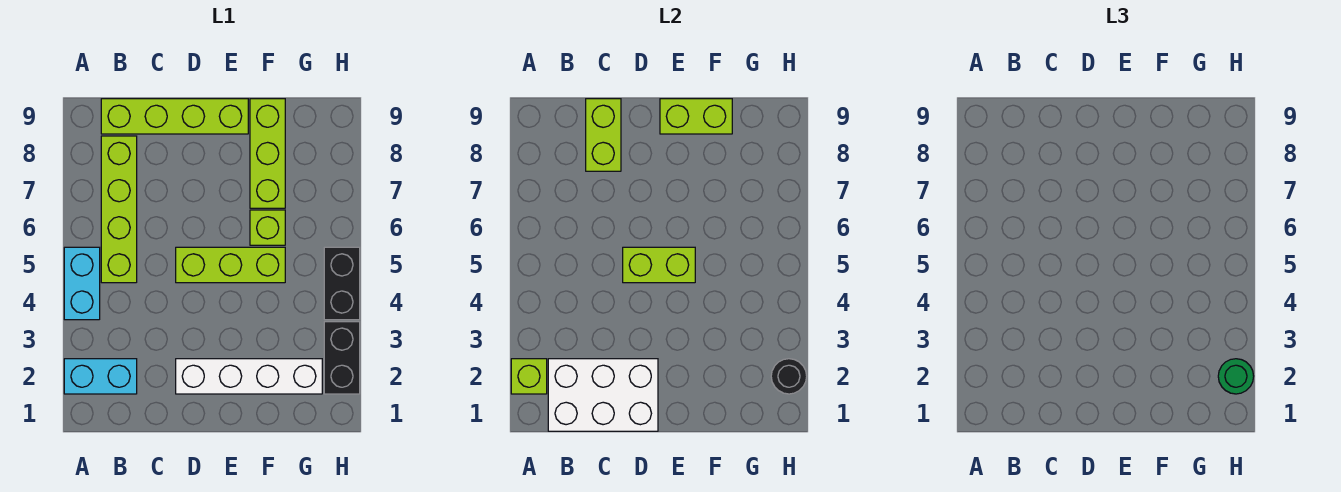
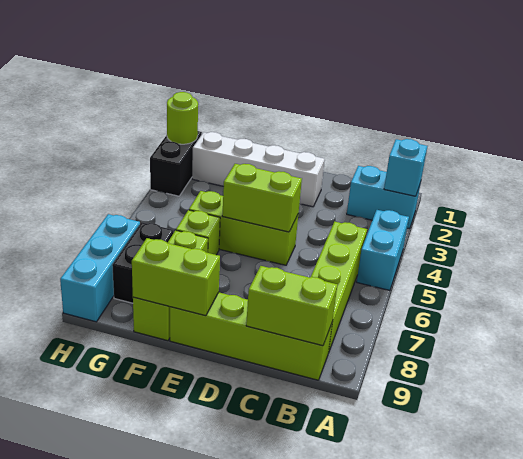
lime brick A2 level 2 -> cyan brick A2 level 2
white brick B1:D2 level 2 -> none
lime brick C8:C9 level 2 -> lime brick B9:C9 level 2
black round brick H2 level 2 -> lime round brick H2 level 2
green round brick H2 level 3 -> none
black brick H4:H5 level 1 -> black brick G7:G8 level 1
none -> cyan brick H7:H9 level 1

